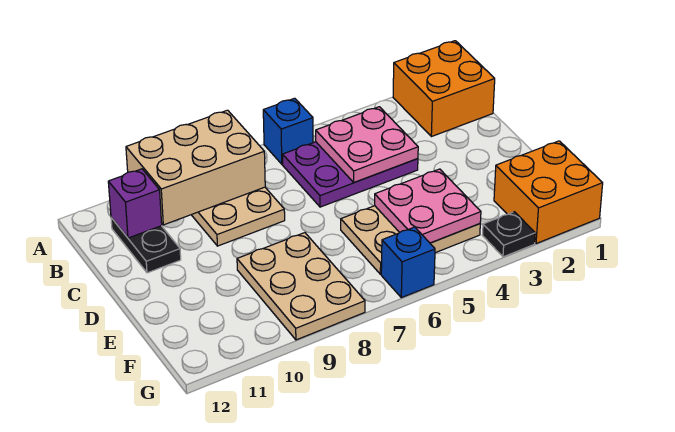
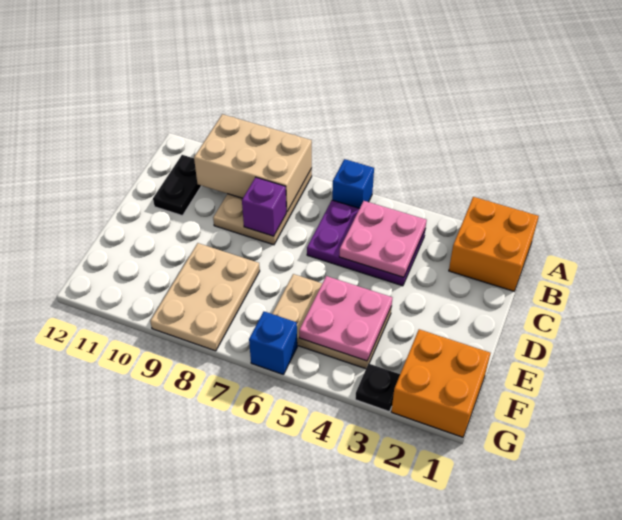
purple brick B11 level 2 -> purple brick C8 level 2

